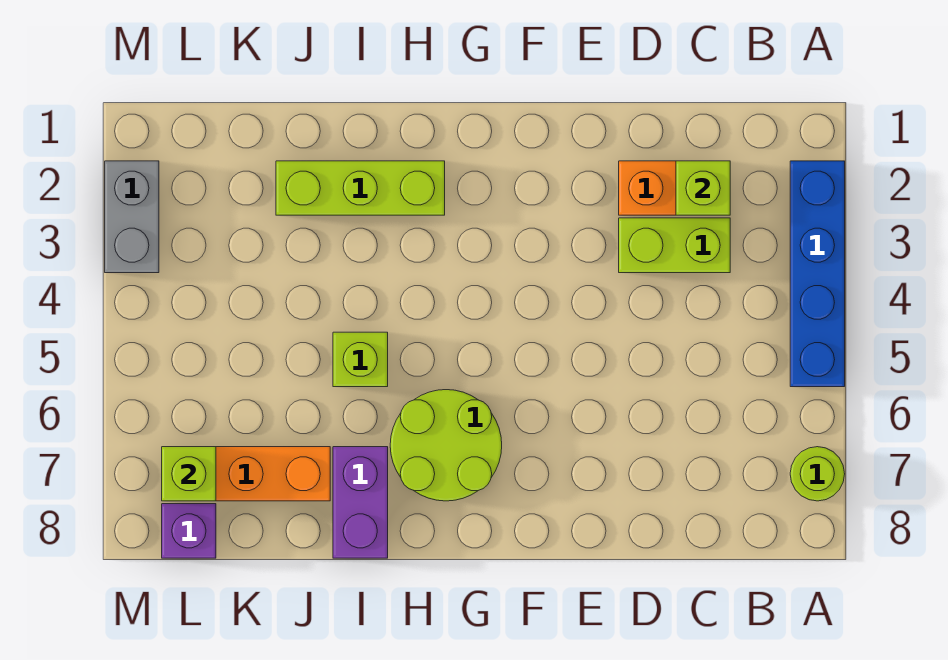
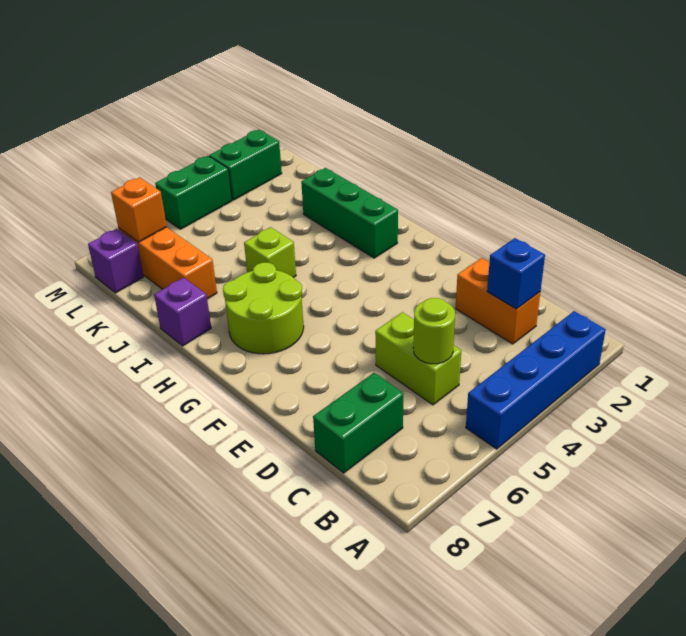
lime round brick A7 level 1 -> lime round brick C5 level 2
lime brick C2 level 2 -> blue brick C2 level 2
lime brick C3:D3 level 1 -> lime brick C5:D5 level 1
none -> green brick C7:C8 level 1
lime brick H2:J2 level 1 -> green brick H2:J2 level 1
purple brick I7:I8 level 1 -> purple brick I8 level 1
lime brick L7 level 2 -> orange brick L7 level 2
grey brick M2:M3 level 1 -> green brick M2:M3 level 1
none -> green brick M4:M5 level 1

